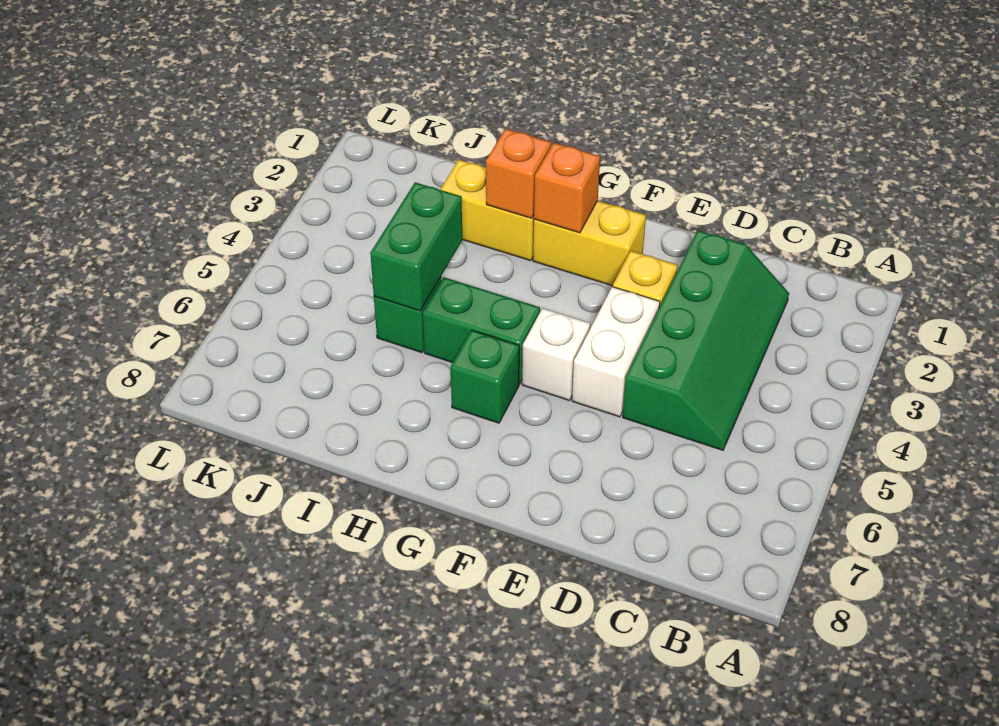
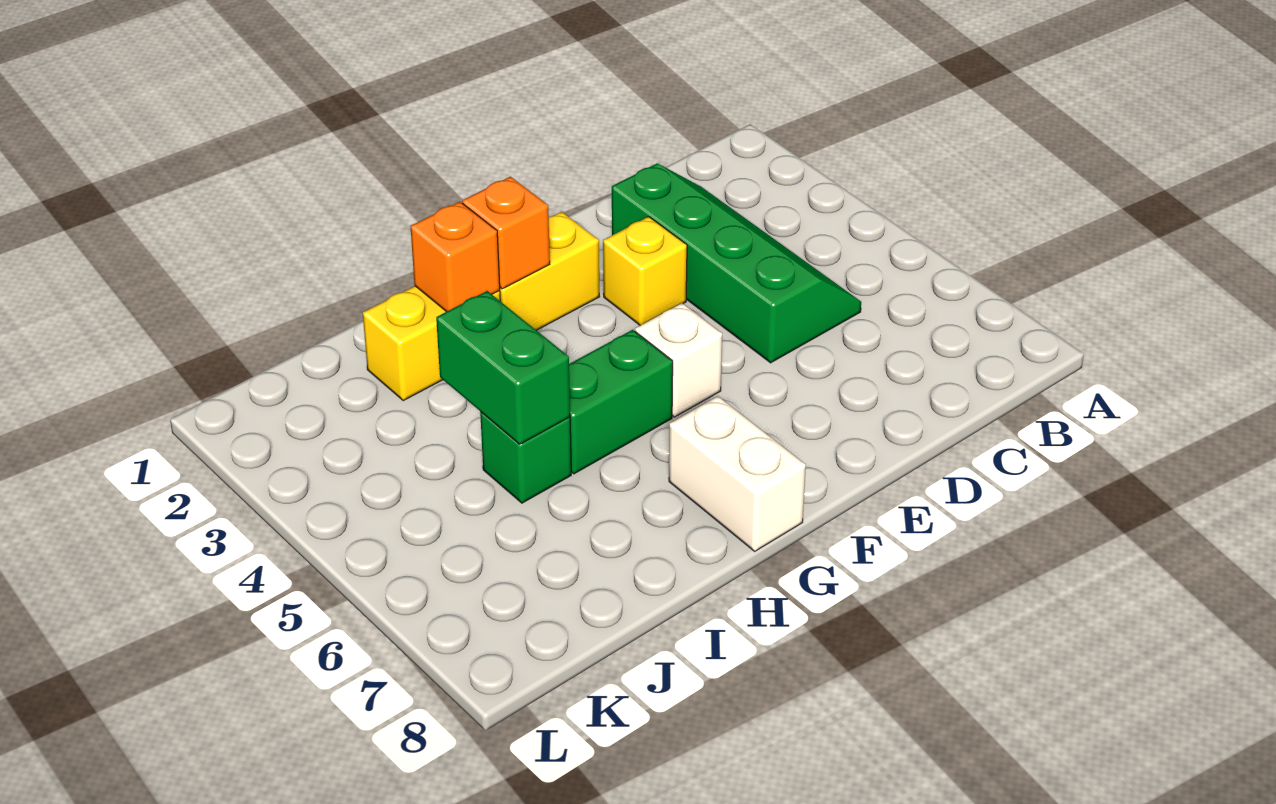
white brick E4:E5 level 1 -> white brick G7:G8 level 1
green brick G6 level 1 -> none

